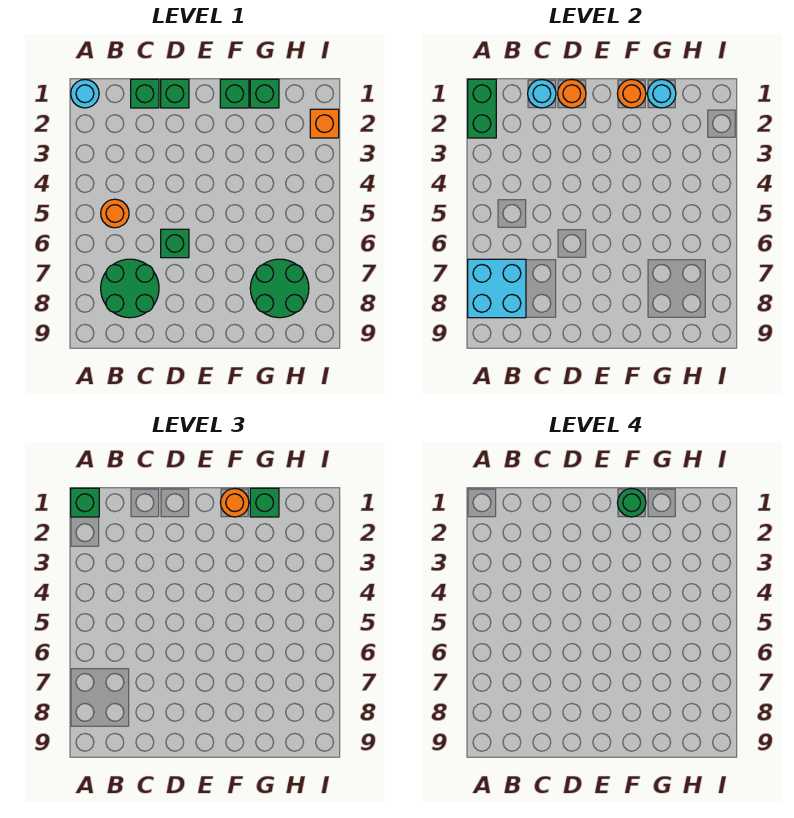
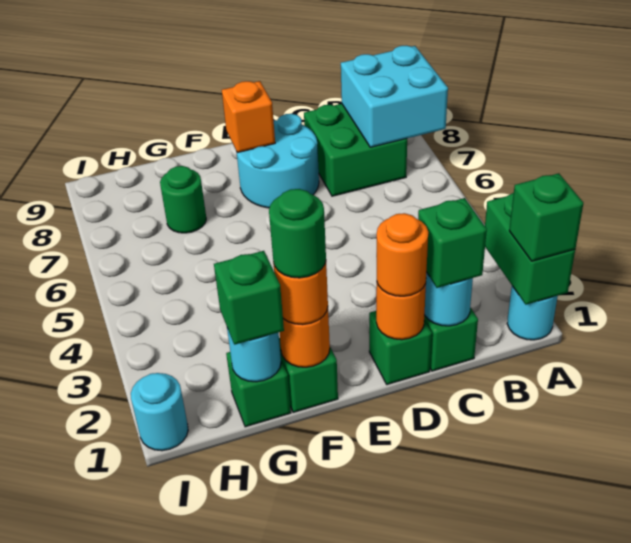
orange round brick B5 level 1 -> orange round brick D1 level 3
green round brick B7:C8 level 1 -> green brick B7:C8 level 1
green brick D6 level 1 -> green brick C1 level 3
none -> cyan round brick D7:E8 level 1
green round brick G7:H8 level 1 -> green round brick G7 level 1
none -> cyan round brick I1 level 1
orange brick I2 level 1 -> orange brick E8 level 2

